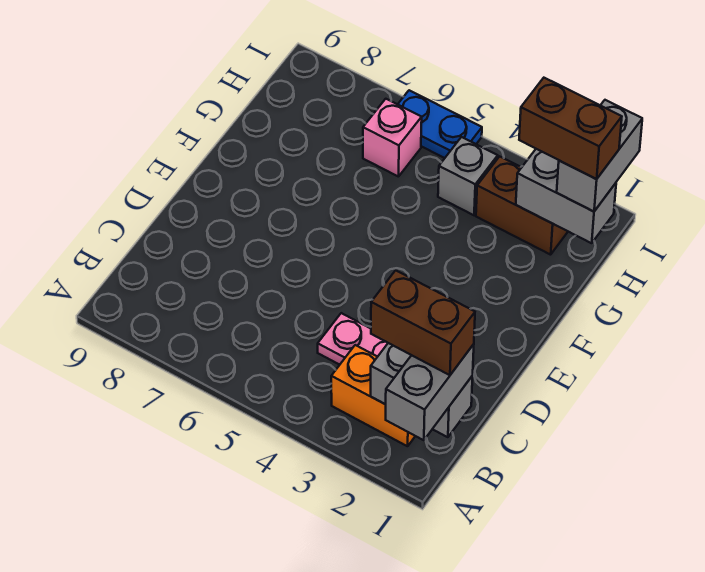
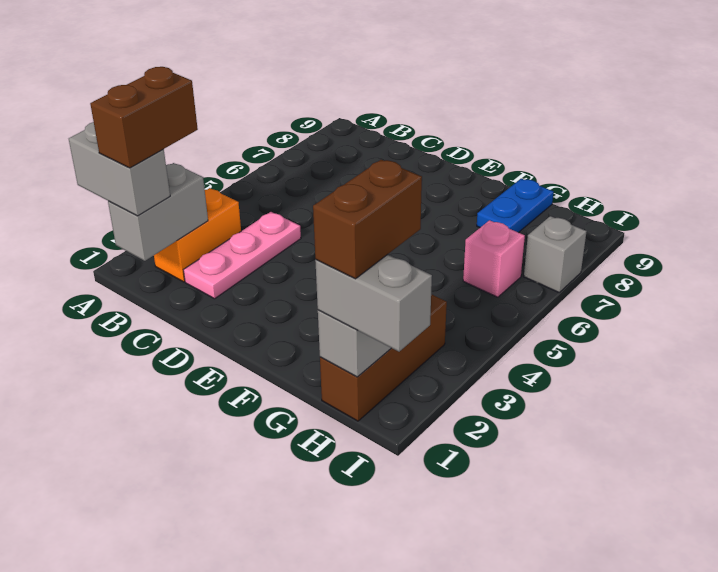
brown brick H2:H3 level 1 -> brown brick H1:H3 level 1
grey brick H4 level 1 -> grey brick I7 level 1
blue plate I5:I6 level 1 -> blue plate G8:G9 level 1

